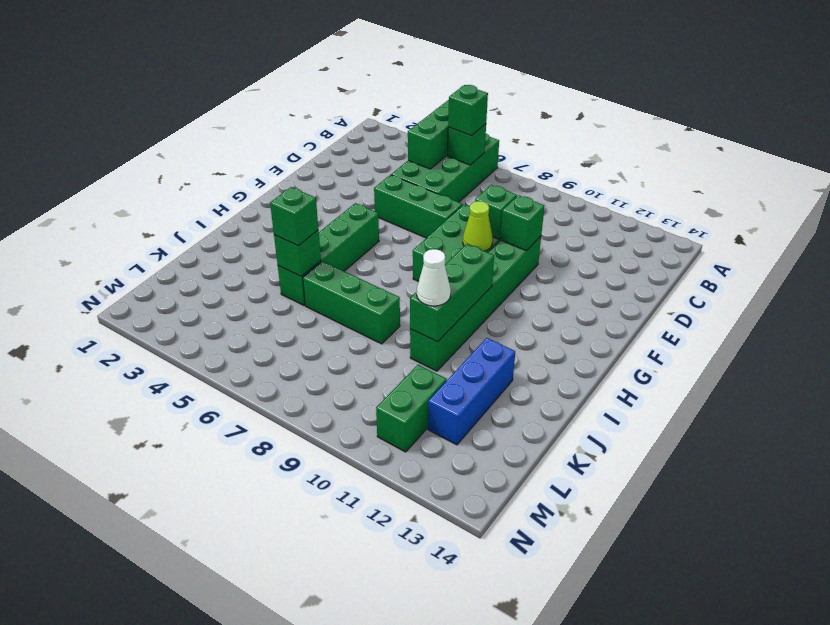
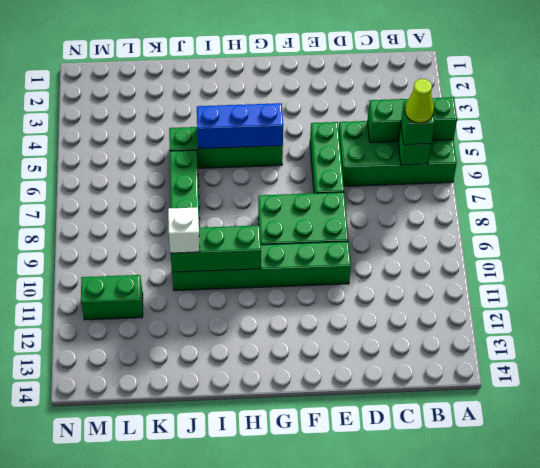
green brick E9 level 2 -> none
green brick E10 level 2 -> none
lime cone F9 level 2 -> lime cone B6 level 4
green brick J5 level 2 -> none
green brick J5 level 3 -> none
white cone J10 level 3 -> white brick J10 level 3
blue brick J12:L12 level 1 -> blue brick G5:I5 level 2

